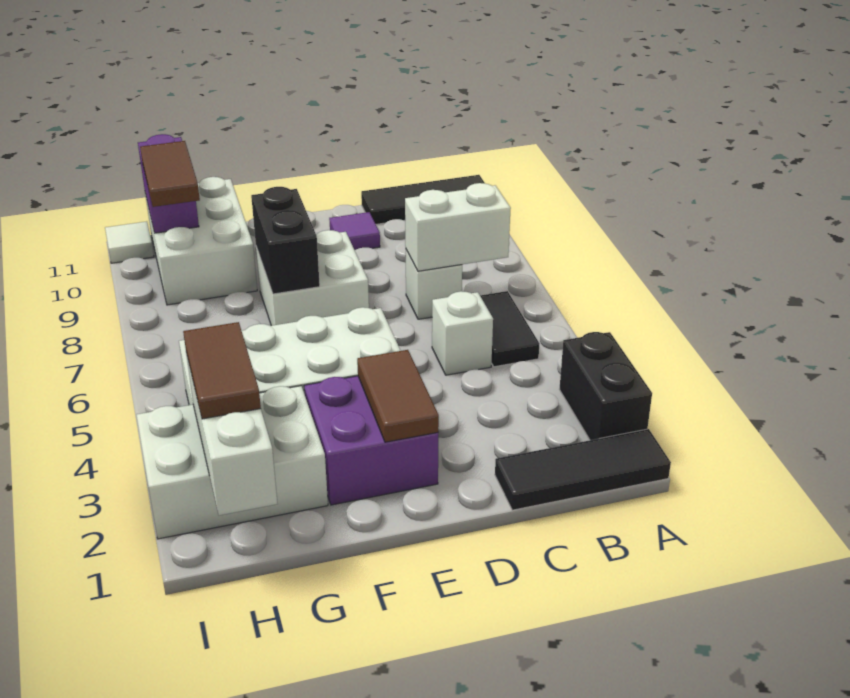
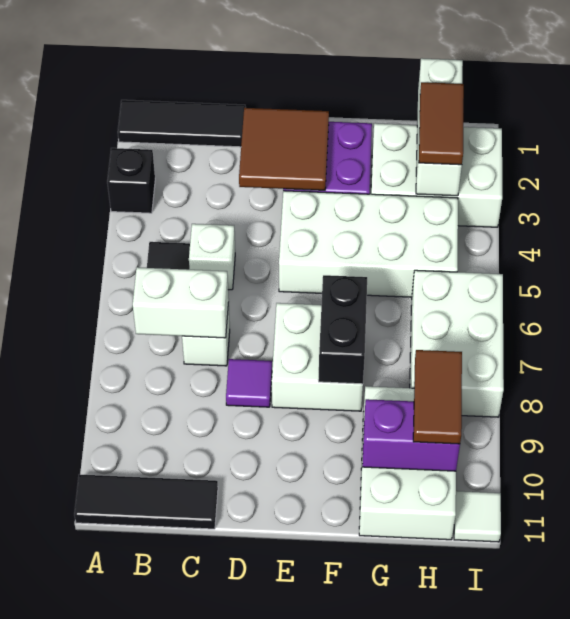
black brick A2:A3 level 1 -> black brick A3 level 1
purple tile D10 level 1 -> purple tile D8 level 1
brown tile E2:E3 level 2 -> brown tile D2:E3 level 2
none -> white brick H6:I8 level 1
purple brick H10:H11 level 2 -> purple brick G10:H10 level 2

